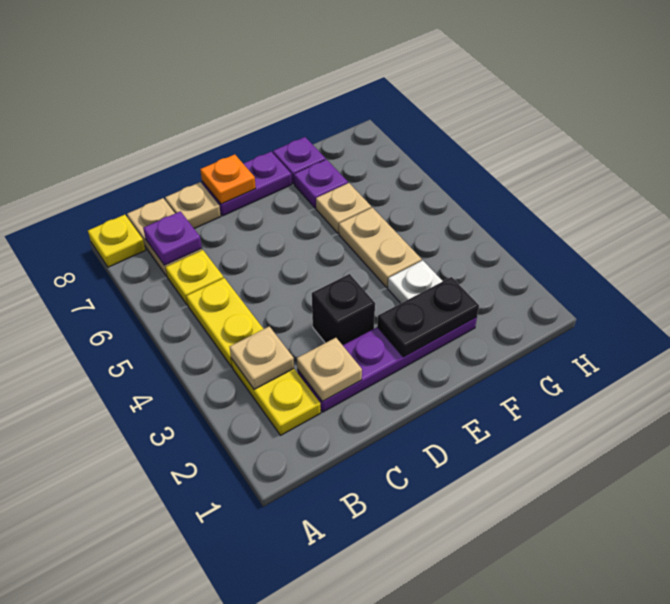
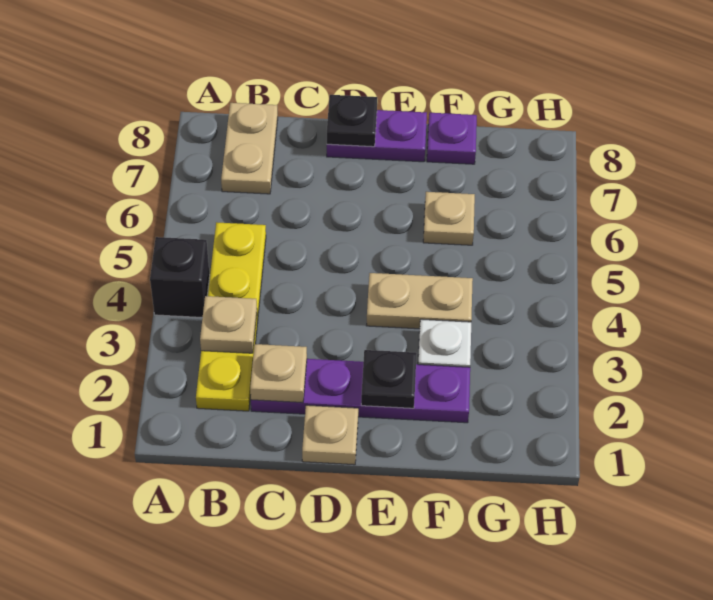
yellow plate A8 level 1 -> none
yellow plate B6 level 1 -> none
purple plate B7 level 2 -> none
tan plate C8 level 1 -> tan plate D1 level 1
black brick D3 level 1 -> black brick A4 level 1
orange plate D8 level 2 -> black plate D8 level 2
black plate E2:F2 level 2 -> black plate E2 level 2
tan plate F4:F5 level 1 -> tan plate E4:F4 level 1
purple plate F7 level 1 -> none

